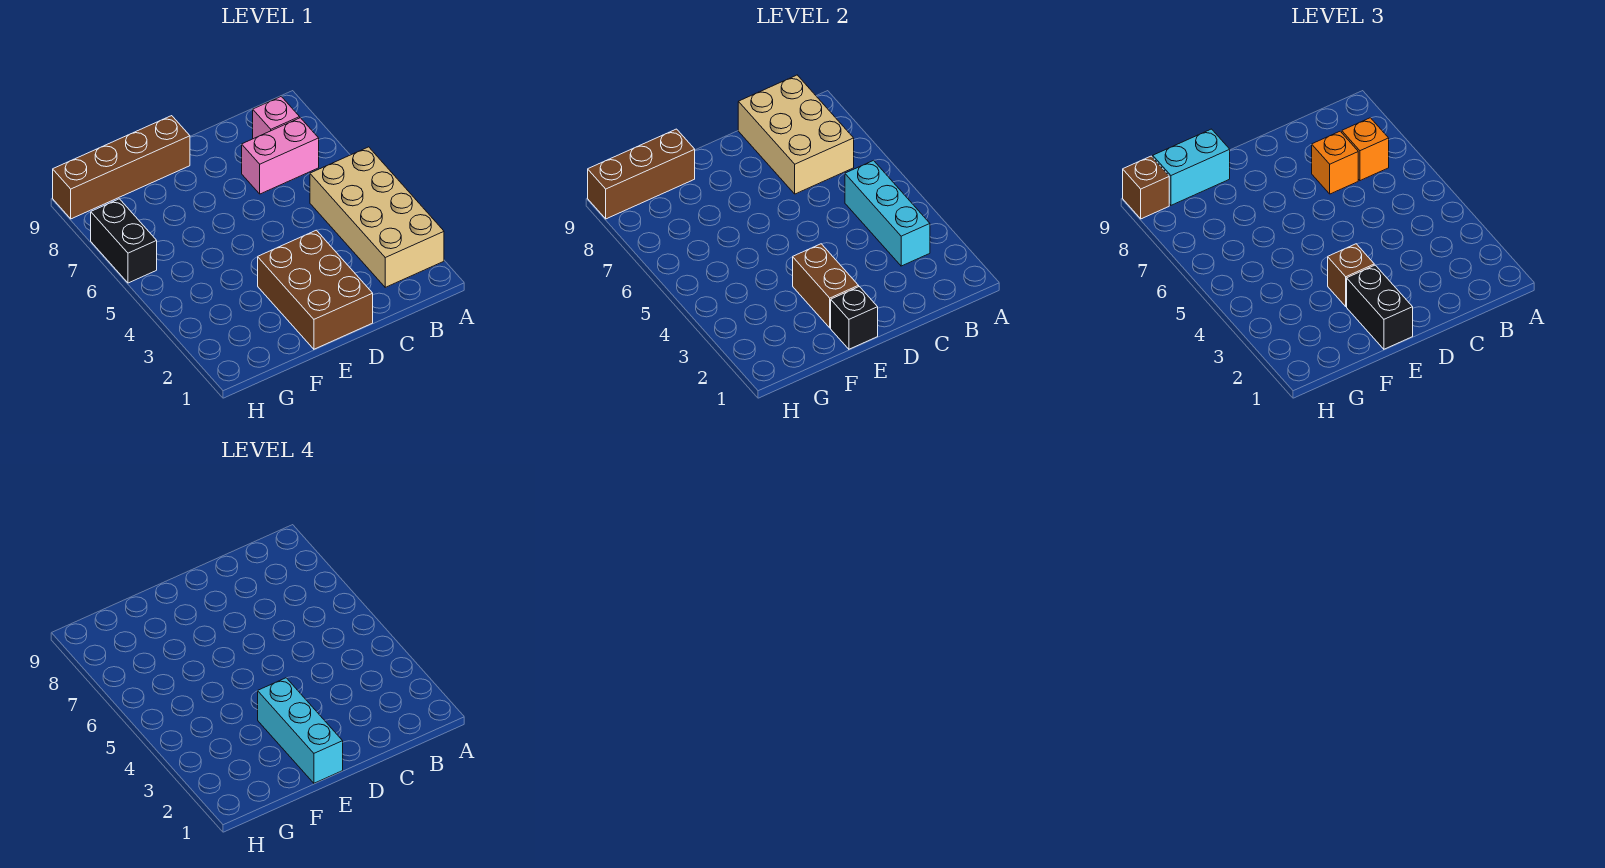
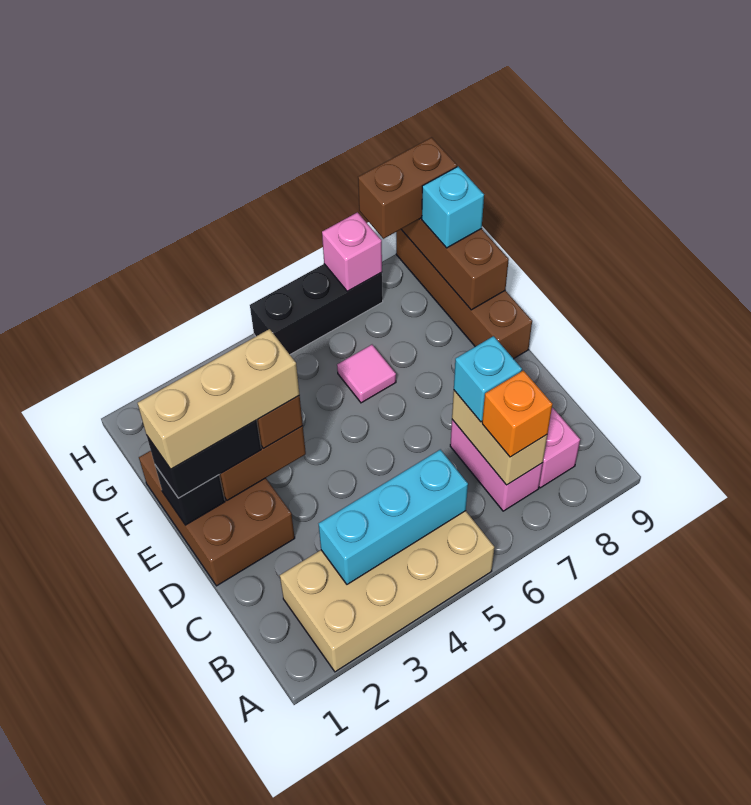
tan brick B7:C9 level 2 -> tan brick B7:C7 level 2
orange brick C7 level 3 -> cyan brick C7 level 3
brown brick D1:E3 level 1 -> brown brick D1:F2 level 1
cyan brick E1:E3 level 4 -> tan brick E1:E3 level 4
none -> pink tile F6 level 1
cyan brick F9:G9 level 3 -> cyan brick G9 level 3
black brick H6:H7 level 1 -> black brick H5:H7 level 1
none -> pink brick H7 level 2
brown brick H9 level 3 -> brown brick H8:H9 level 3

